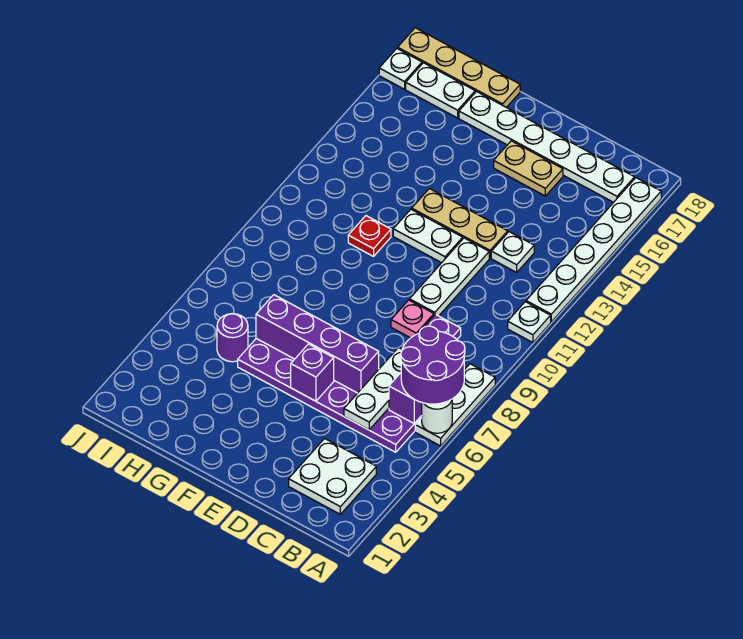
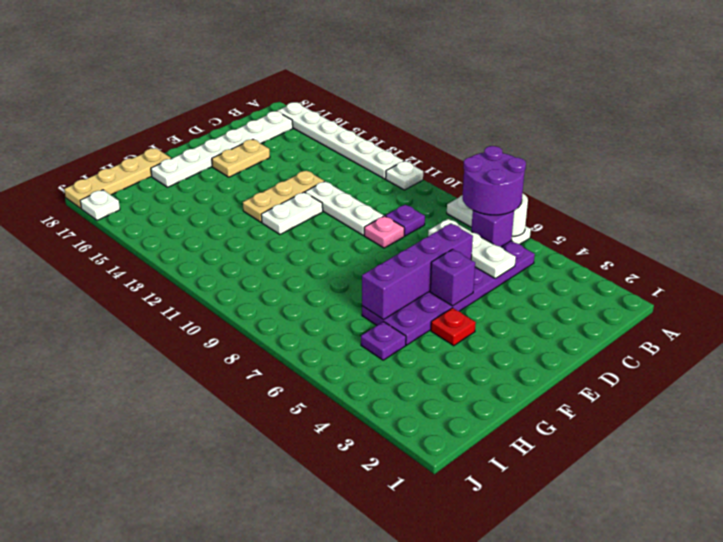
white plate B2:C3 level 1 -> none
white plate C13 level 1 -> none
red plate G11 level 1 -> red plate F4 level 1
purple round brick H5 level 1 -> purple plate H5 level 1
white plate H17:I17 level 1 -> none

